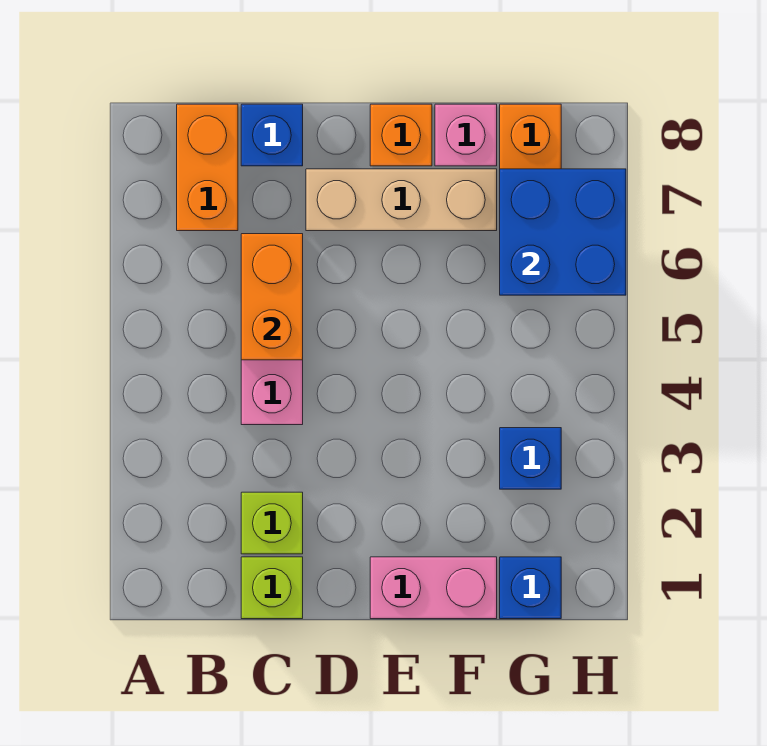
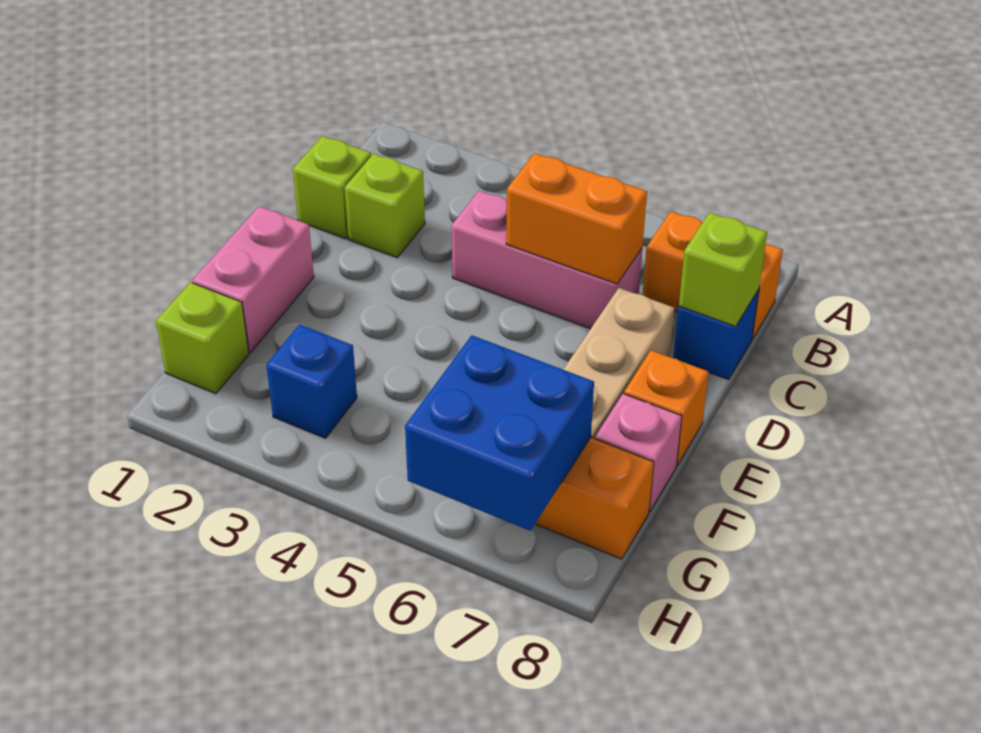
none -> lime brick C8 level 2
blue brick G1 level 1 -> lime brick G1 level 1

